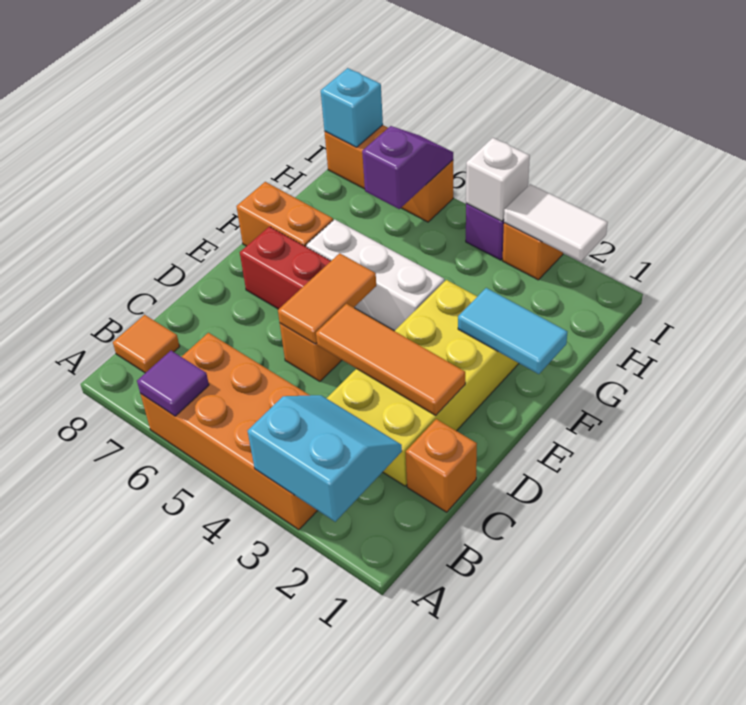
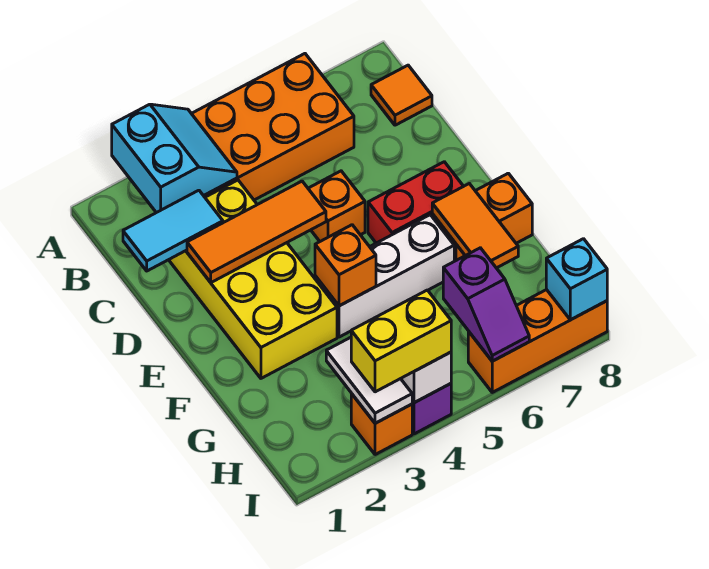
cyan slope A2:B3 level 2 top A -> cyan slope A2:B3 level 2 top 2
purple tile A6 level 2 -> none
orange brick C1 level 1 -> orange brick F4 level 2
orange tile D5:E5 level 2 -> orange tile F7:G7 level 2
cyan tile F1:F2 level 2 -> cyan tile C1:C2 level 2
white tile I2:I3 level 2 -> white tile H3:I3 level 2
none -> yellow brick I3:I4 level 3

